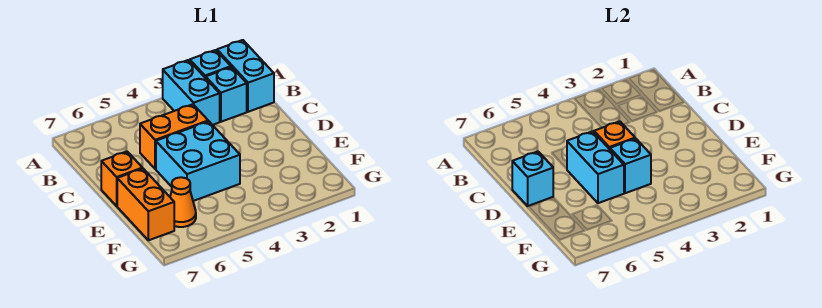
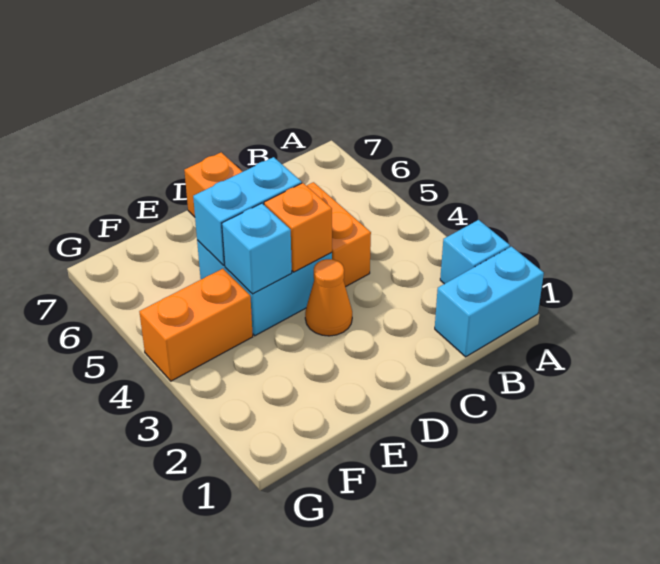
cyan brick A3:B3 level 1 -> none
cyan brick B2 level 1 -> none
cyan brick D7 level 2 -> none
orange brick E7:F7 level 1 -> orange brick F4:G4 level 1
orange cone F6 level 1 -> orange cone D3 level 1

